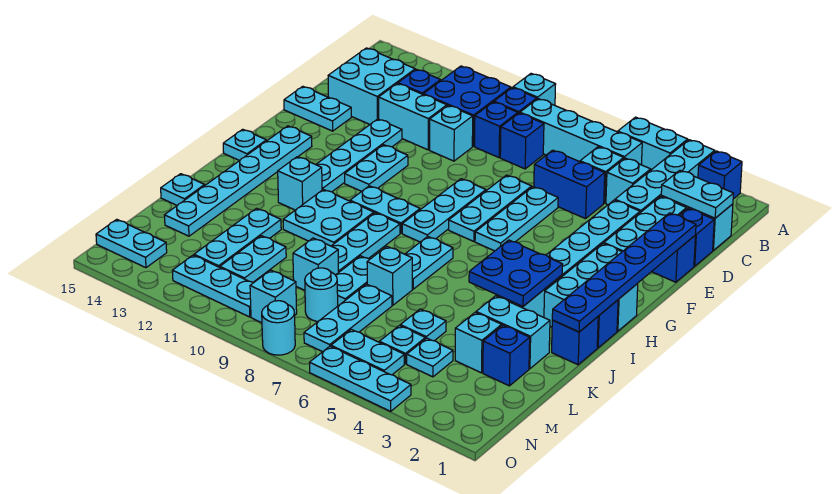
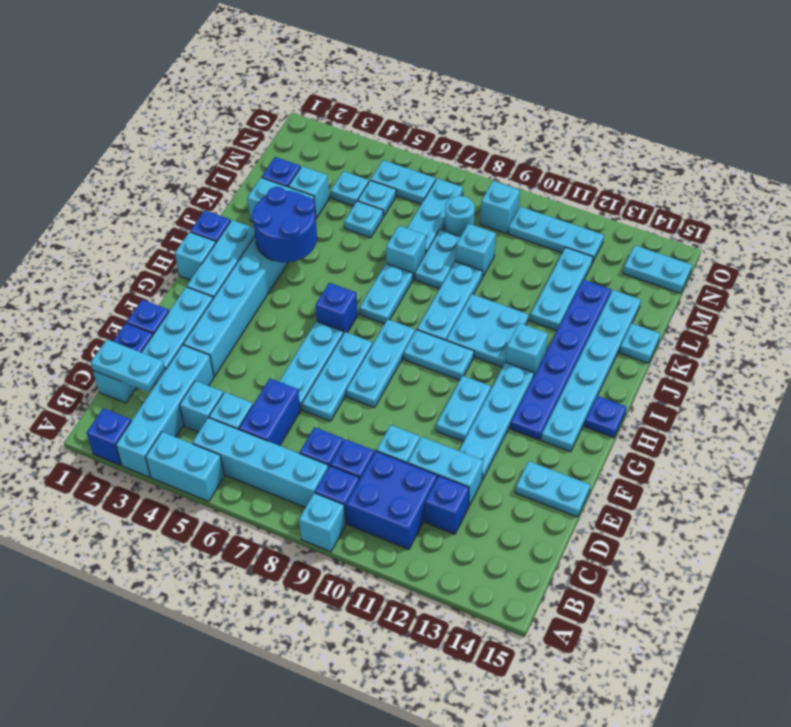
cyan brick C13:D14 level 1 -> none
blue brick D5:D6 level 1 -> blue brick C6:D6 level 1
blue plate E1:J1 level 2 -> blue plate G13:L13 level 1
cyan plate H15 level 1 -> blue plate H15 level 1
blue plate I3:J4 level 2 -> blue round brick I3:J4 level 2
blue brick J1 level 1 -> blue brick H6 level 1
cyan plate L11:M11 level 1 -> none
cyan plate O4:O6 level 1 -> none
cyan round brick O8 level 1 -> none

